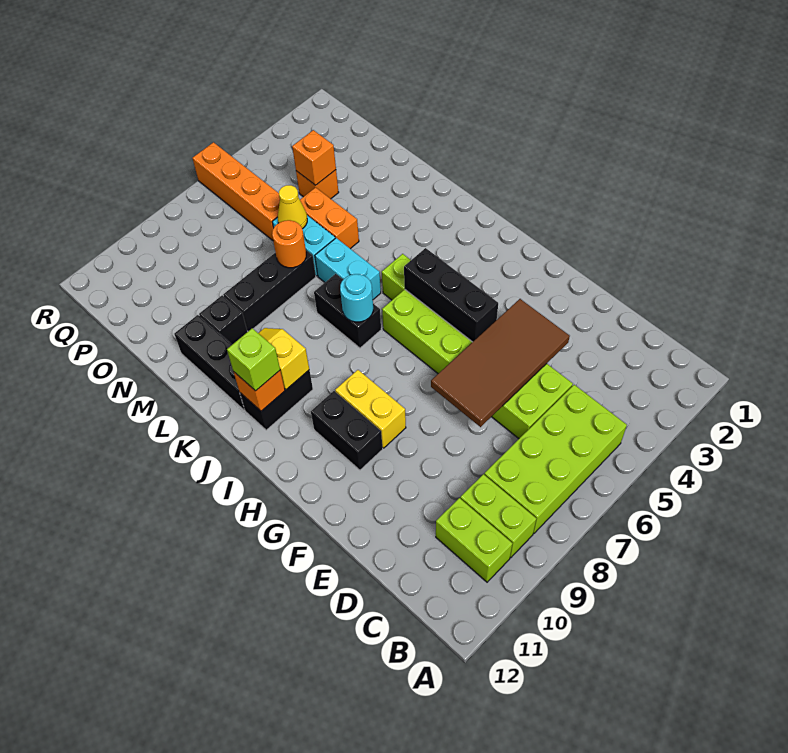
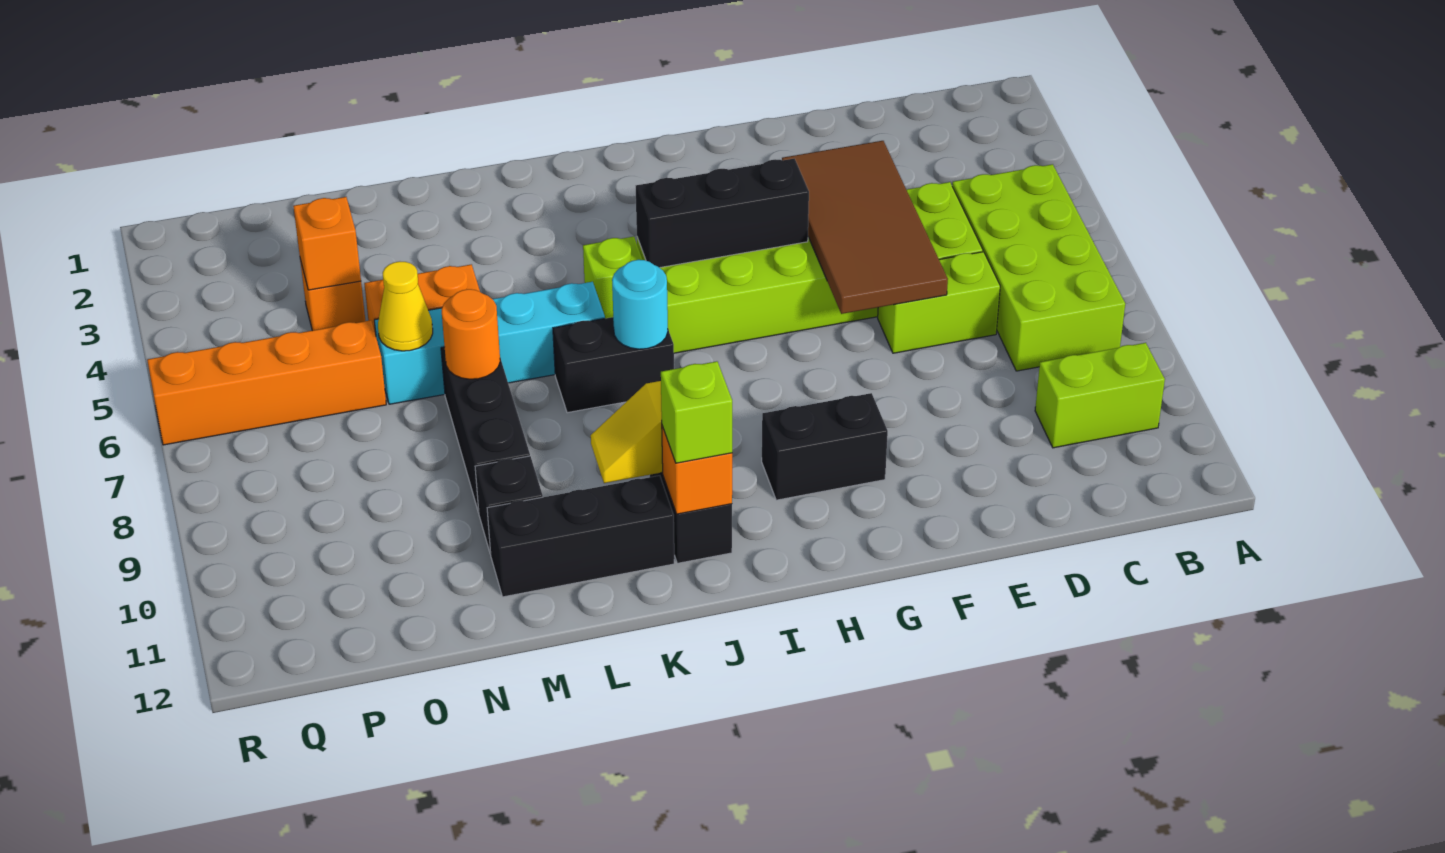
lime brick B9:C9 level 1 -> lime brick D7:E7 level 1
yellow brick G9:H9 level 1 -> none

